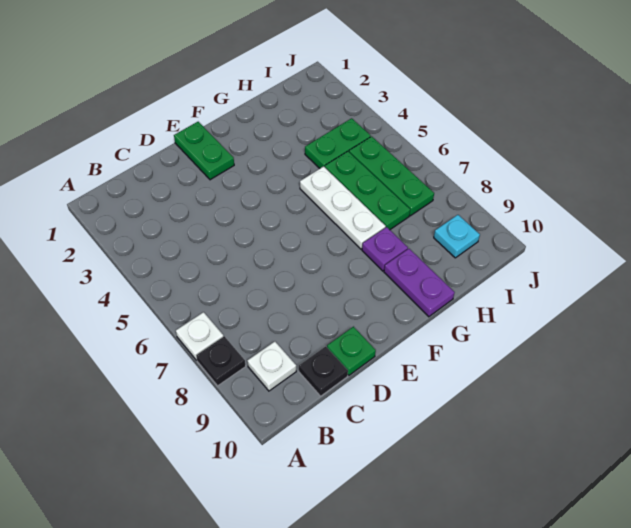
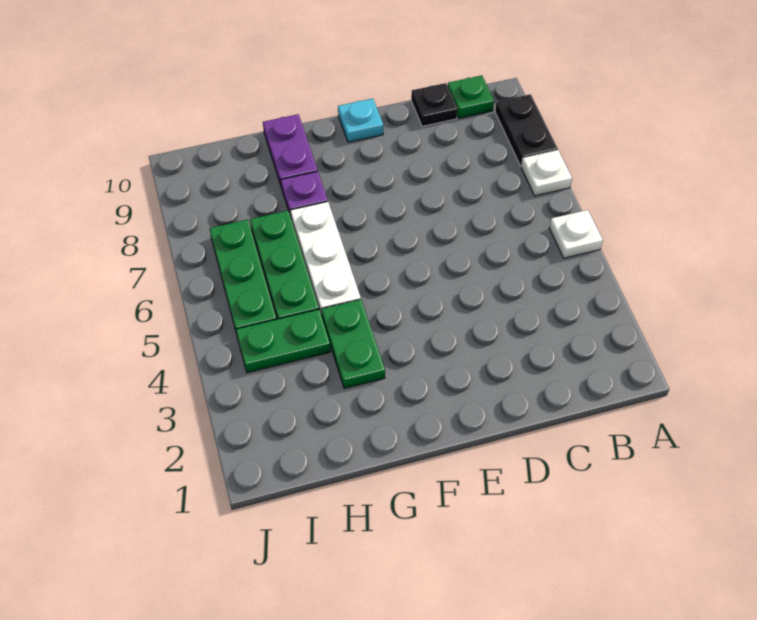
black plate A8 level 1 -> black plate A8:A9 level 1
white plate B9 level 1 -> white plate A5 level 1
green plate D10 level 1 -> green plate B10 level 1
green plate E1:E2 level 1 -> green plate G3:G4 level 1
cyan plate I9 level 1 -> cyan plate E10 level 1

